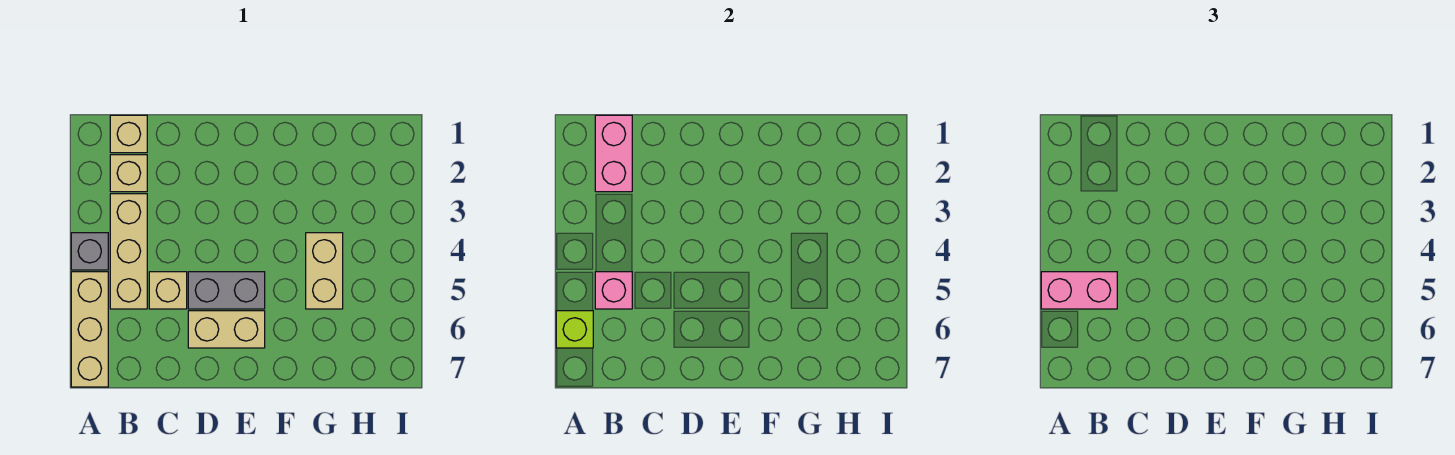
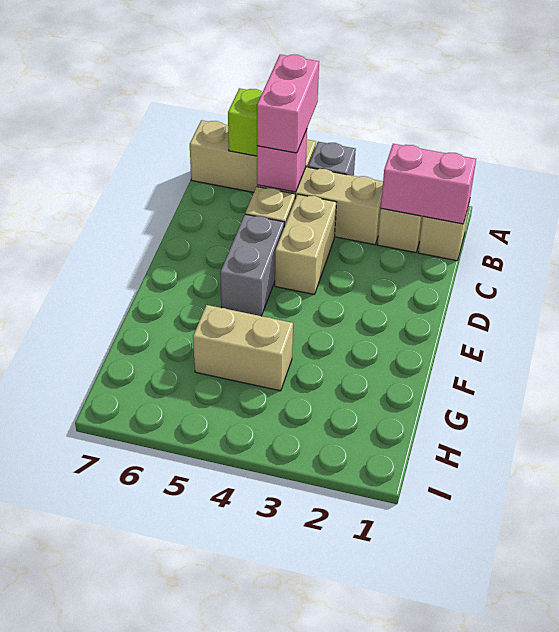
tan brick D6:E6 level 1 -> tan brick C4:D4 level 1

